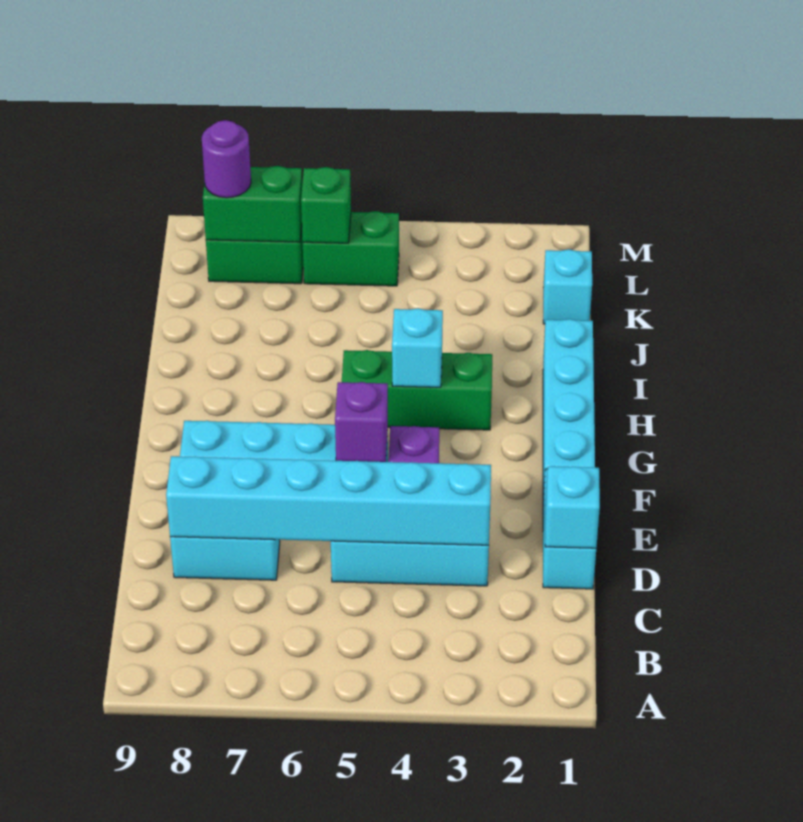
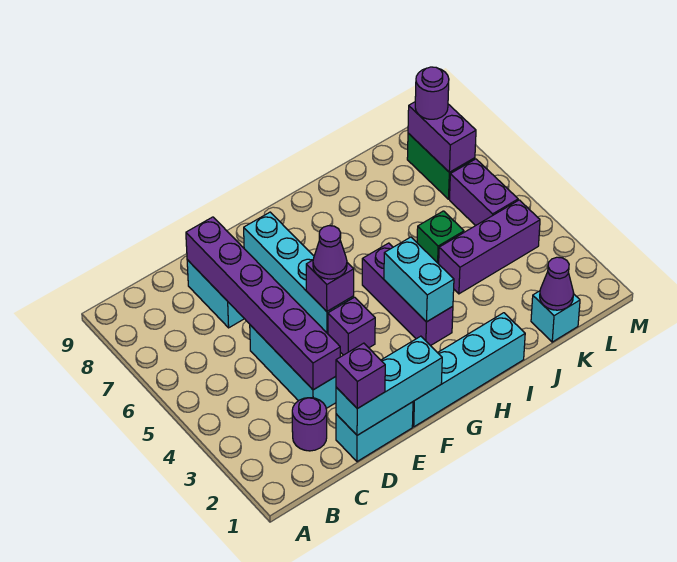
none -> purple round brick C2 level 1
cyan brick D1 level 2 -> cyan brick D1:F1 level 2
none -> purple brick D1 level 3
cyan brick D3:D8 level 2 -> purple brick D3:D8 level 2
none -> purple cone F5 level 3
green brick H3:H5 level 1 -> purple brick H3:H5 level 1
cyan brick H4 level 2 -> cyan brick H3:H4 level 2
none -> purple brick J4:L4 level 1
none -> purple cone K1 level 2
green brick L5:L6 level 1 -> purple brick L5:L6 level 1
green brick L6 level 2 -> green brick J5 level 1
green brick L7:L8 level 2 -> purple brick L7:L8 level 2

